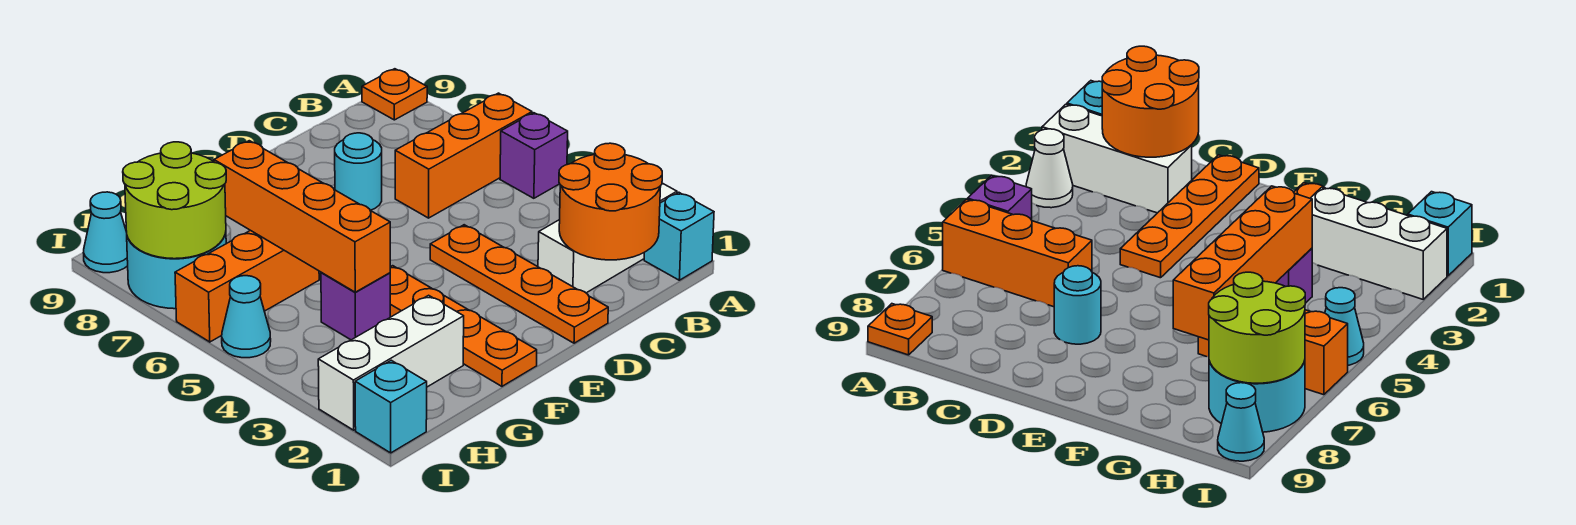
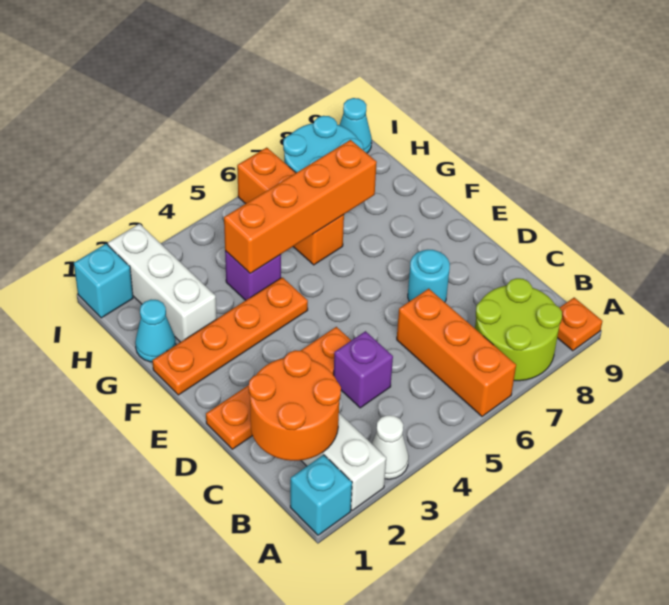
purple brick A5 level 1 -> purple brick C4 level 1
lime round brick H7:I8 level 2 -> lime round brick A7:B8 level 1
cyan cone I5 level 1 -> cyan cone G1 level 1

